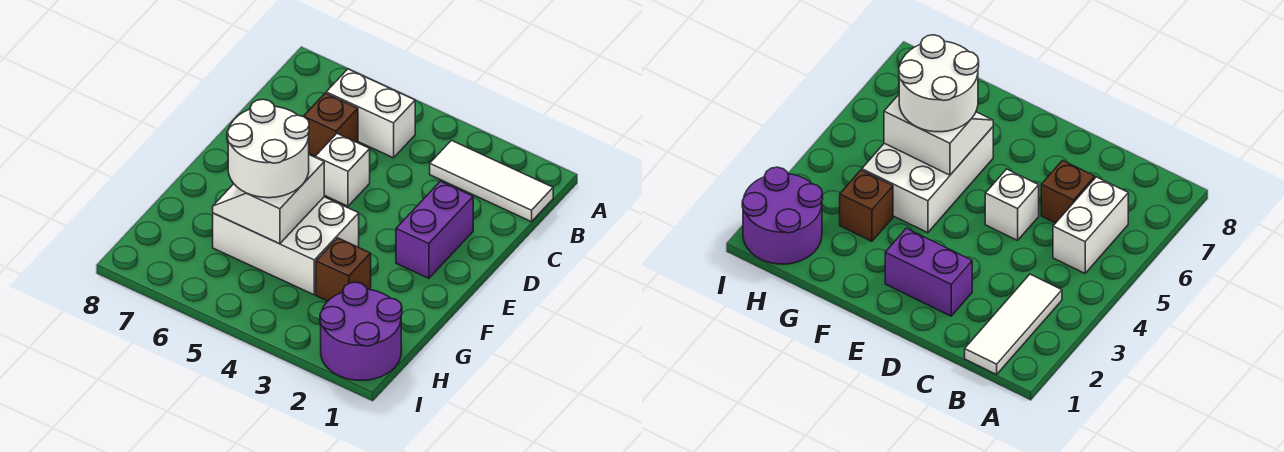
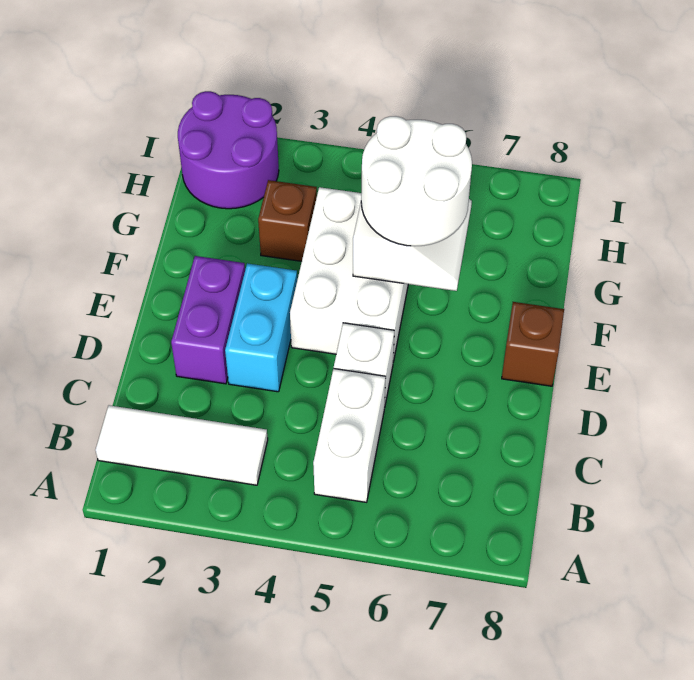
white brick B5:B6 level 1 -> white brick B5:C5 level 1
brown brick C6 level 1 -> brown brick E8 level 1
none -> cyan brick D3:E3 level 1
white brick F4:G6 level 1 -> white brick E4:G5 level 1

